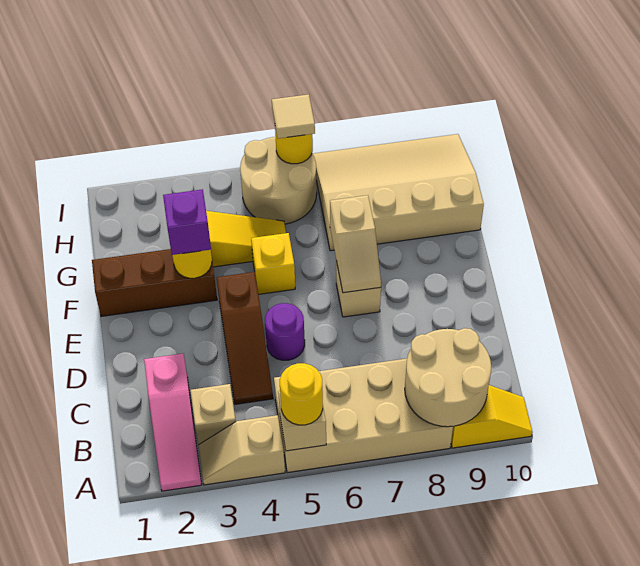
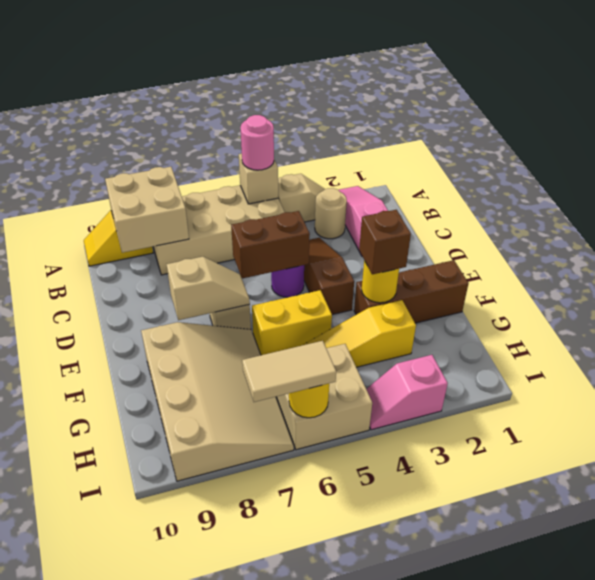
yellow round brick A5 level 3 -> pink round brick A5 level 3
tan round brick A8:B9 level 2 -> tan brick A8:B9 level 2
tan brick B3 level 1 -> tan round brick B3 level 1
none -> brown brick D5:D6 level 2
tan slope E7:F7 level 2 top F -> tan slope E7:E8 level 2 top 8
purple brick F3 level 3 -> brown brick F3 level 3
yellow brick F5 level 1 -> yellow brick F5:F6 level 1
tan slope G7:I10 level 1 top G -> tan slope F7:I9 level 1 top 9
tan round brick H5:I6 level 1 -> tan brick H5:I6 level 1
none -> pink slope I3:I4 level 1 top 3
tan tile I6 level 3 -> tan tile I6:I7 level 3

